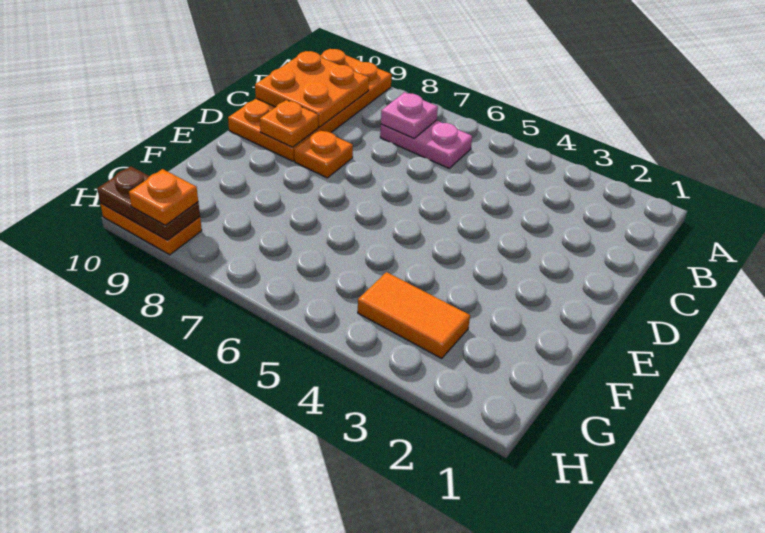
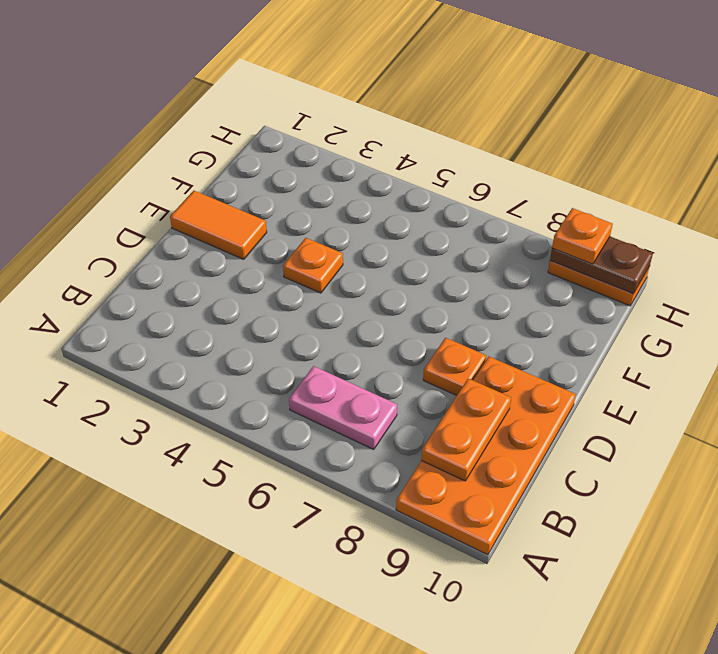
pink plate B7 level 2 -> none
orange plate B9:C10 level 2 -> orange plate B9:C9 level 2
orange plate D9 level 2 -> orange plate E4 level 1
orange tile G3:G4 level 1 -> orange tile E1:E2 level 1

